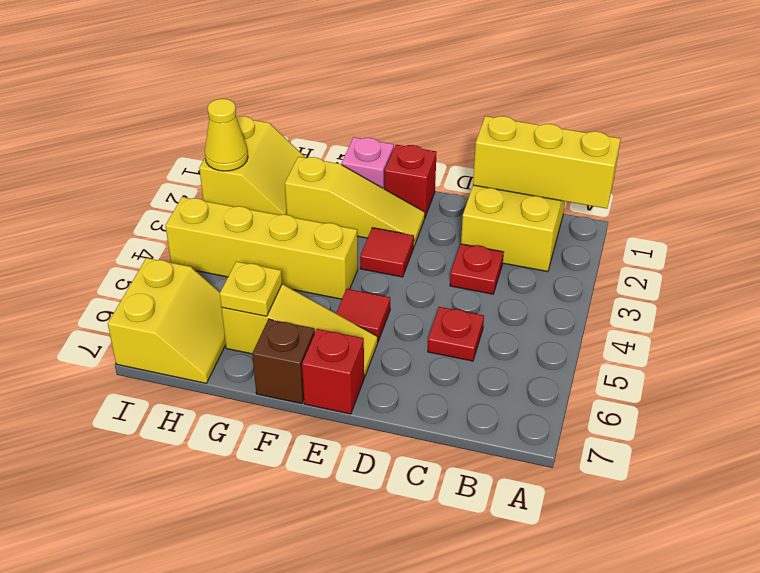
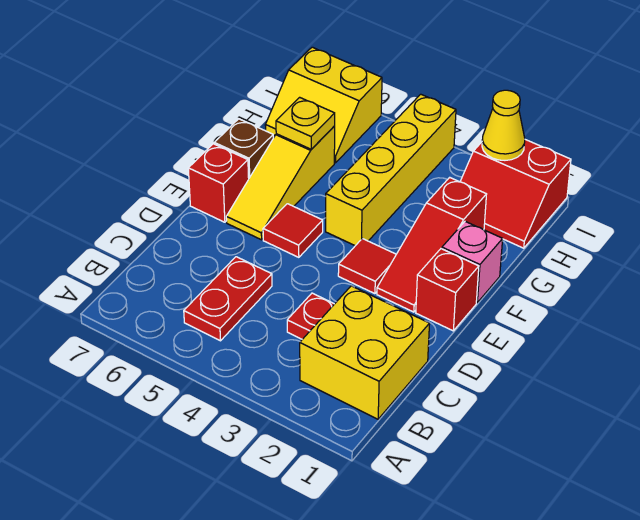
yellow brick A1:C1 level 2 -> none
red plate C5 level 1 -> red plate B5:C5 level 1
yellow slope E2:G2 level 1 top G -> red slope E2:G2 level 1 top G
yellow slope H1:I2 level 1 top I -> red slope H1:I2 level 1 top I

